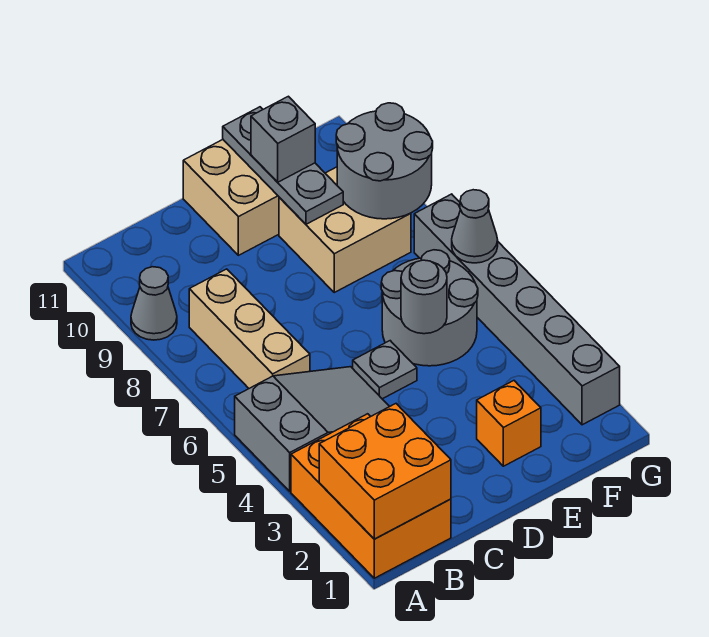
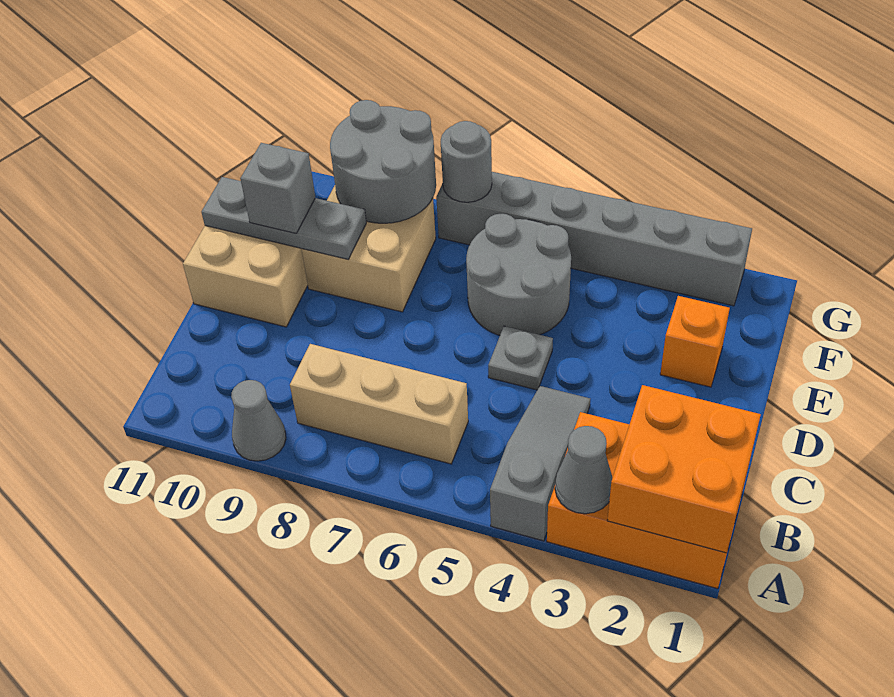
grey slope A4:C5 level 1 top A -> grey slope A4:C4 level 1 top A
grey round brick E5 level 2 -> grey round brick G7 level 2
grey cone G6 level 2 -> grey cone A3 level 2

